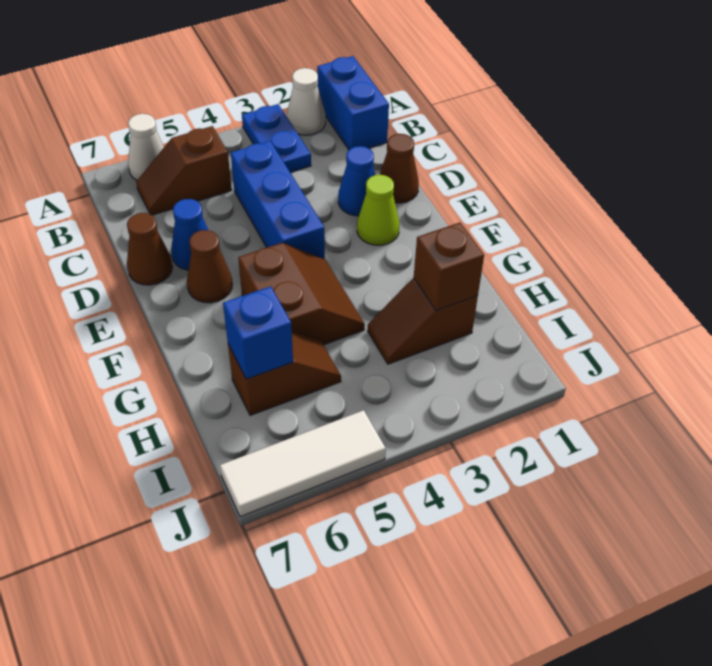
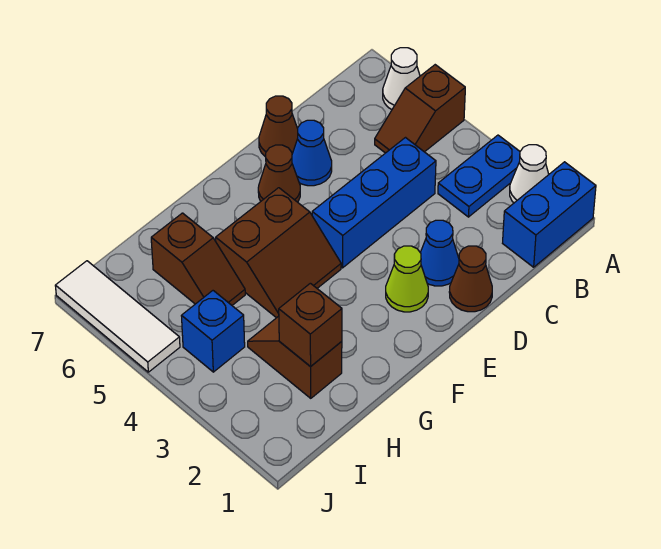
brown slope B5:B6 level 1 top 5 -> brown slope A5:B5 level 1 top A
blue brick H6 level 2 -> blue brick I4 level 1

